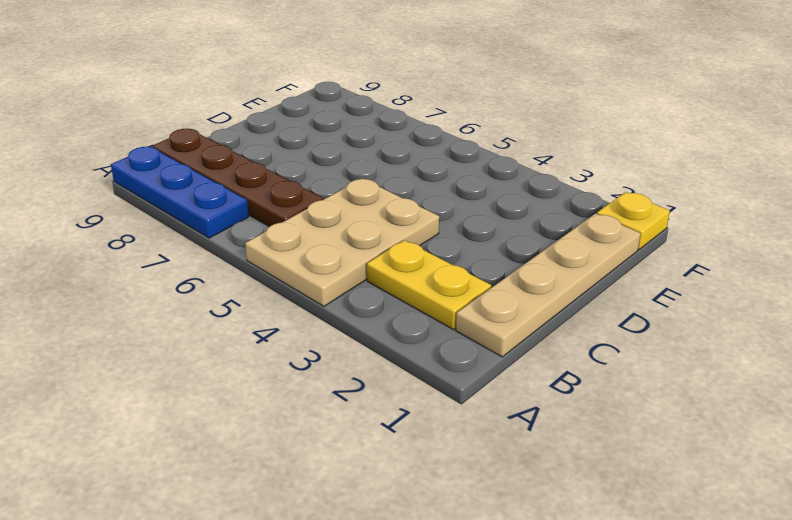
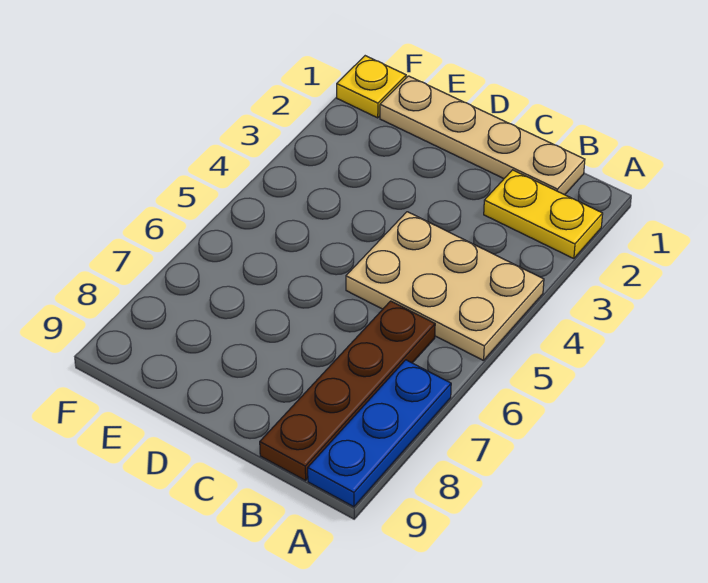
yellow plate B2:B3 level 1 -> yellow plate A2:B2 level 1

